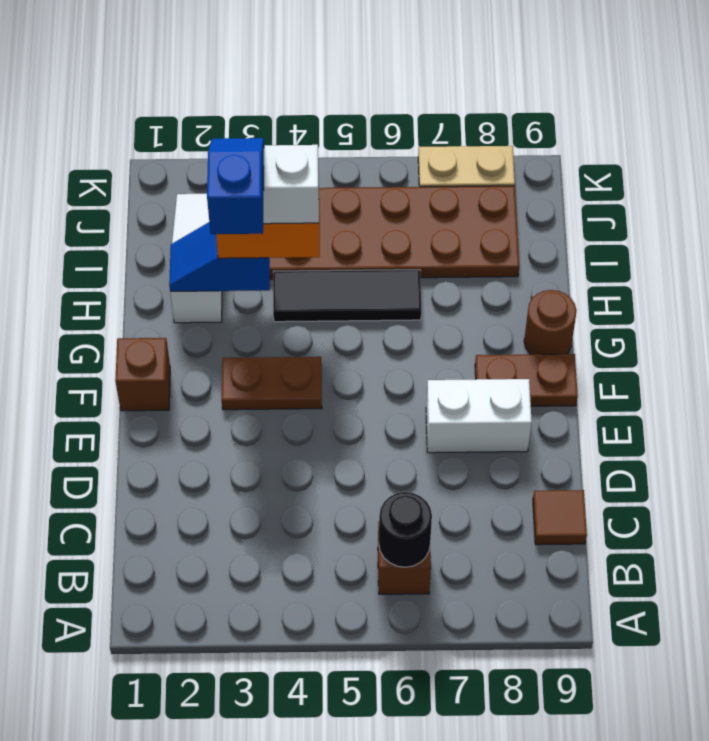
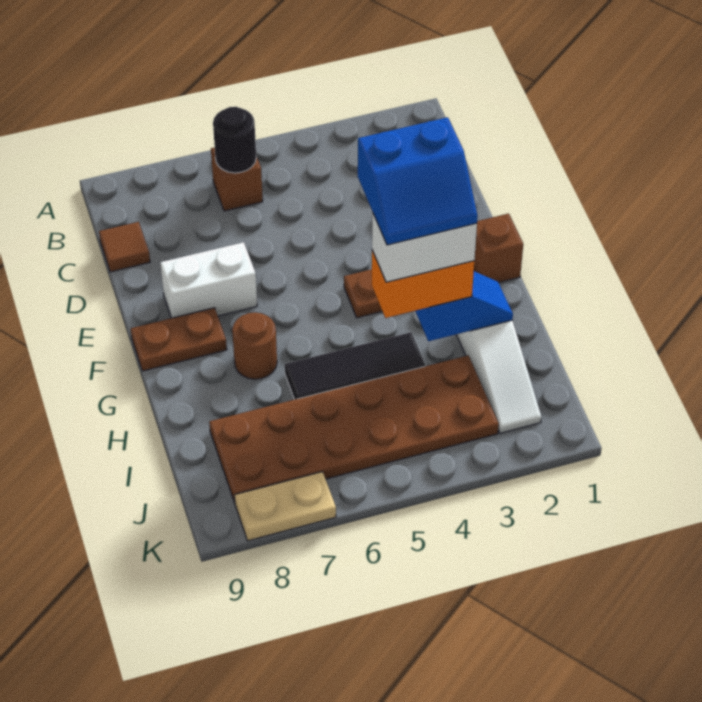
blue slope G3:H3 level 5 top G -> blue slope G3:H4 level 5 top G
brown round brick G9 level 1 -> brown round brick G7 level 1

